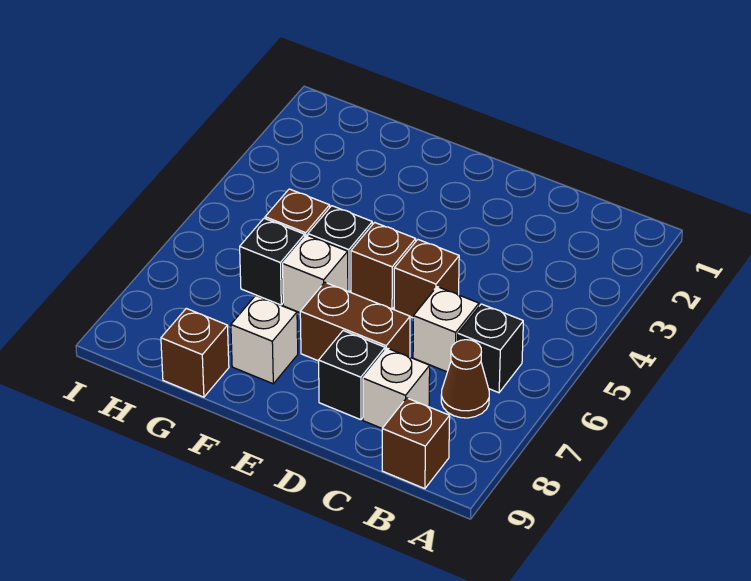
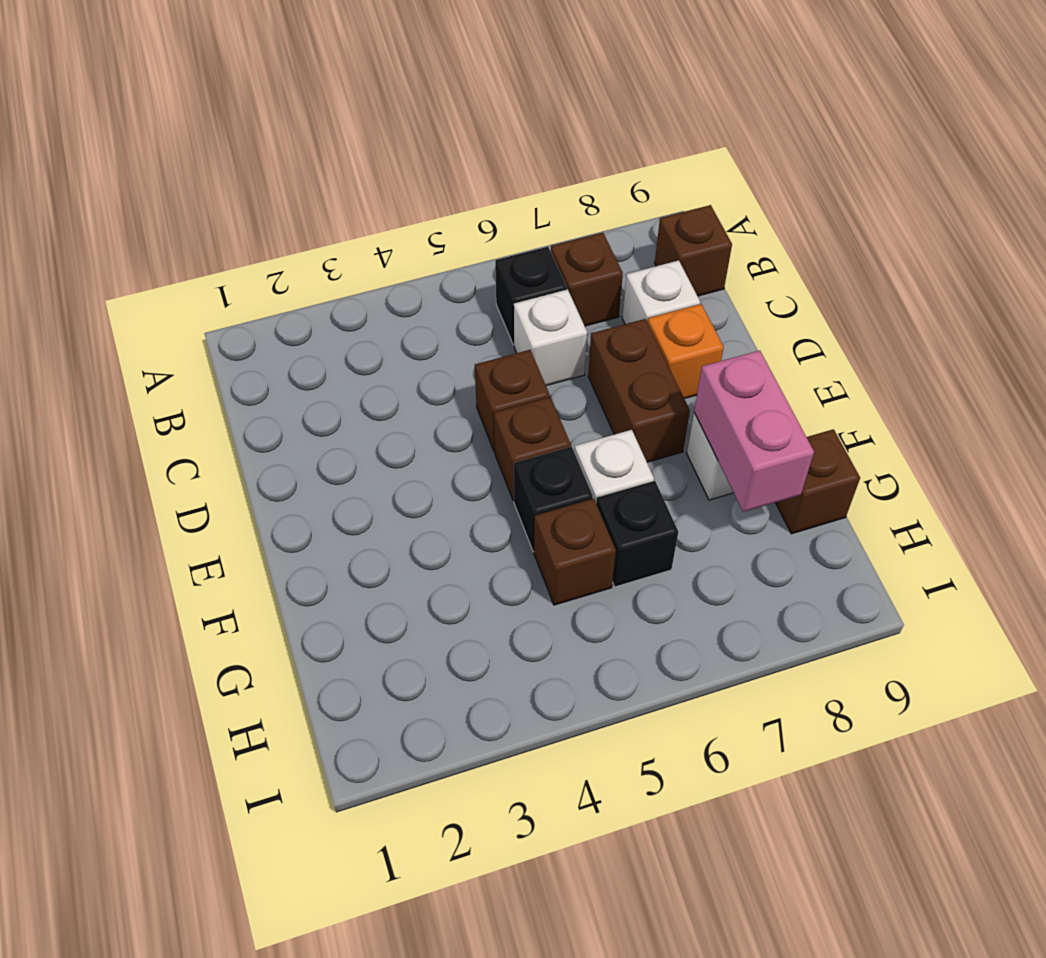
brown cone B7 level 1 -> brown brick B7 level 1
black brick D8 level 1 -> orange brick D8 level 1
none -> pink brick F8:G8 level 2

